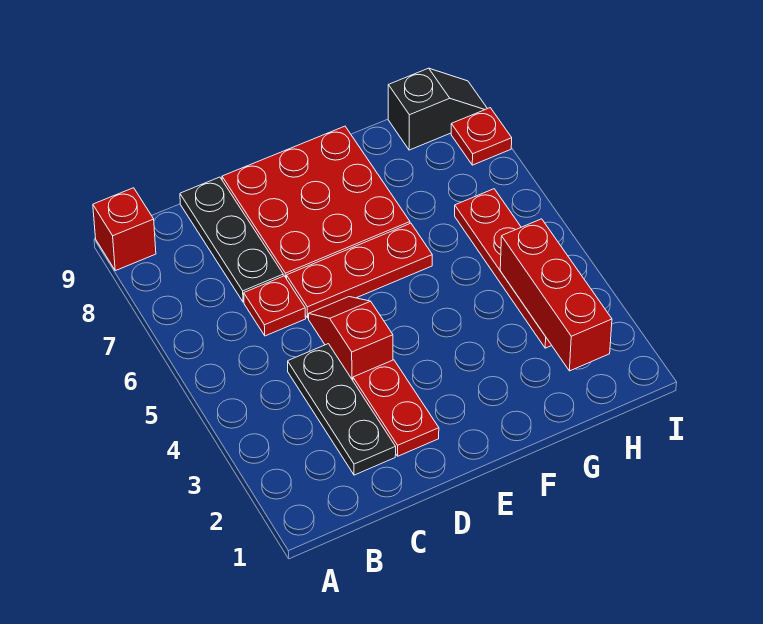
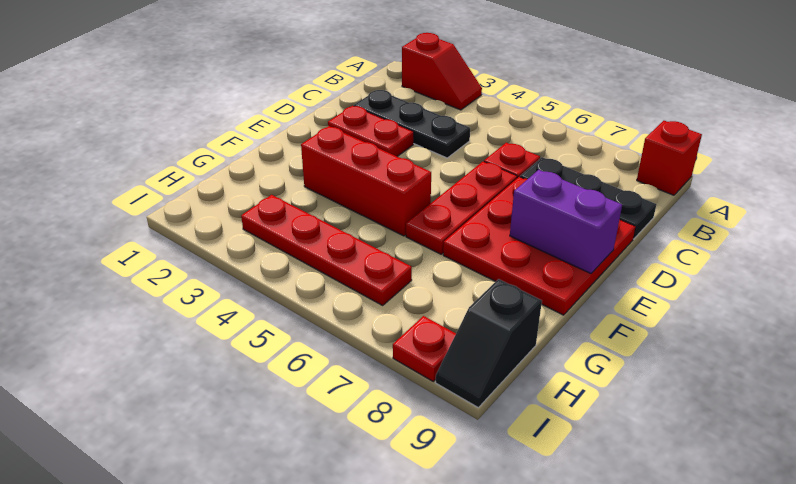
red slope D4:D5 level 1 top 4 -> red slope A2:A3 level 1 top 2
none -> purple brick E8:E9 level 2
red brick H2:H4 level 2 -> red brick F3:F5 level 1

